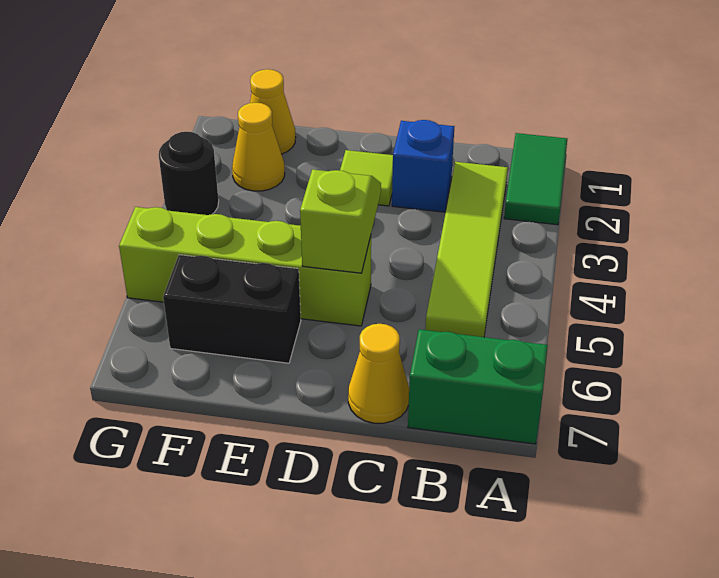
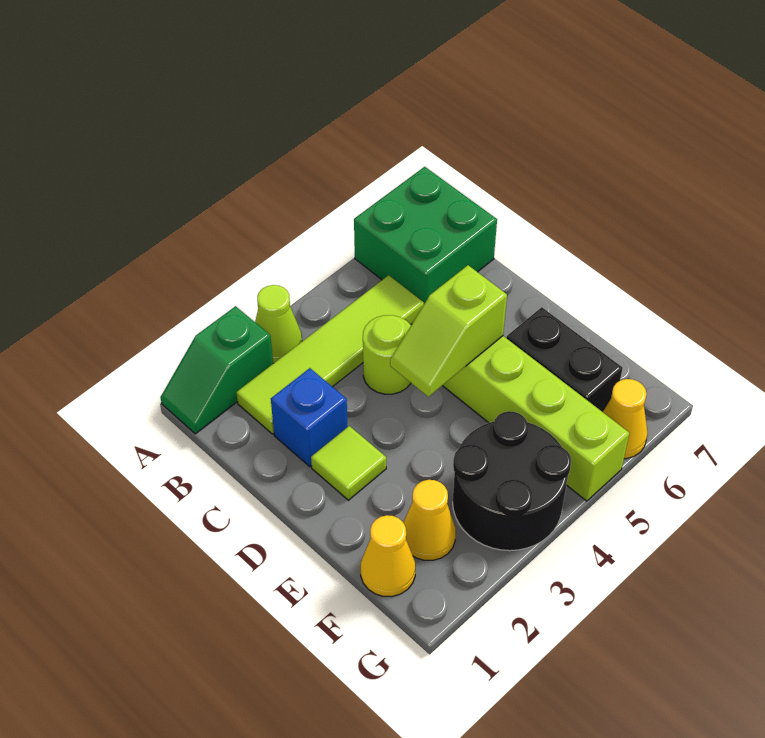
green tile A1:A2 level 1 -> green slope A1:A2 level 1 top 2
none -> lime cone A3 level 1
green brick A7:B7 level 1 -> green brick A6:B7 level 1
none -> lime round brick C4 level 1
yellow cone C7 level 1 -> yellow cone G6 level 1
black round brick G3 level 1 -> black round brick F3:G4 level 1

